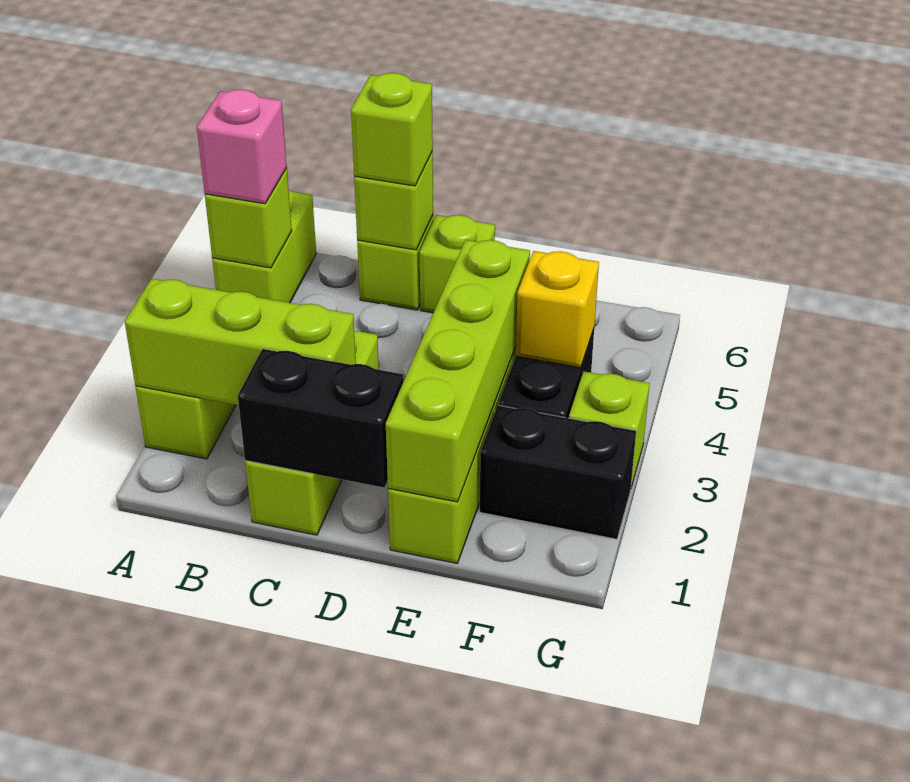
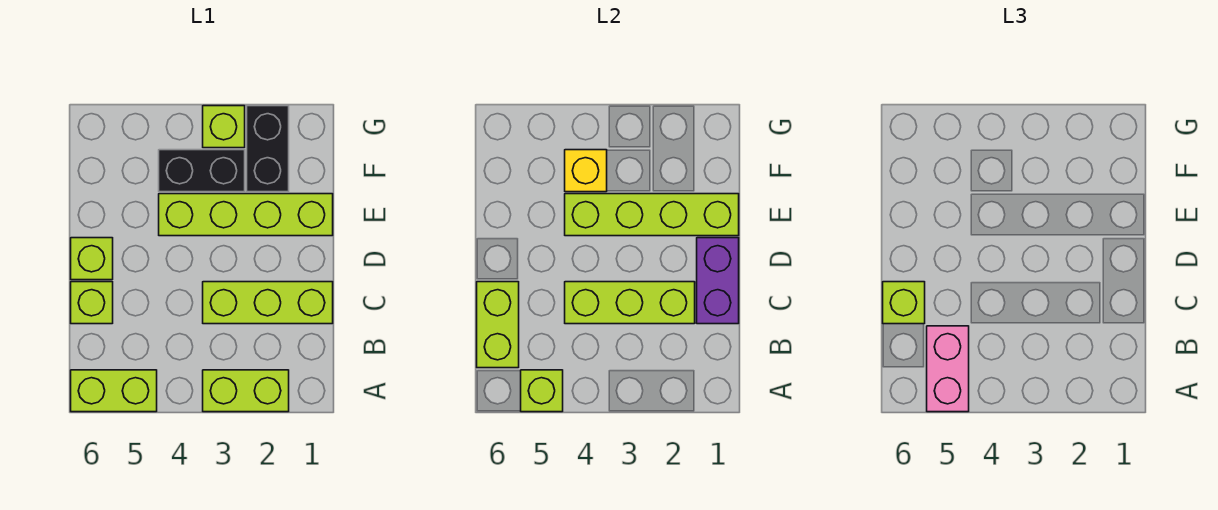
lime brick A2:C2 level 2 -> lime brick C2:C4 level 2
pink brick A5 level 3 -> pink brick A5:B5 level 3
black brick C1:D1 level 2 -> purple brick C1:D1 level 2
lime brick C6 level 2 -> lime brick B6:C6 level 2

